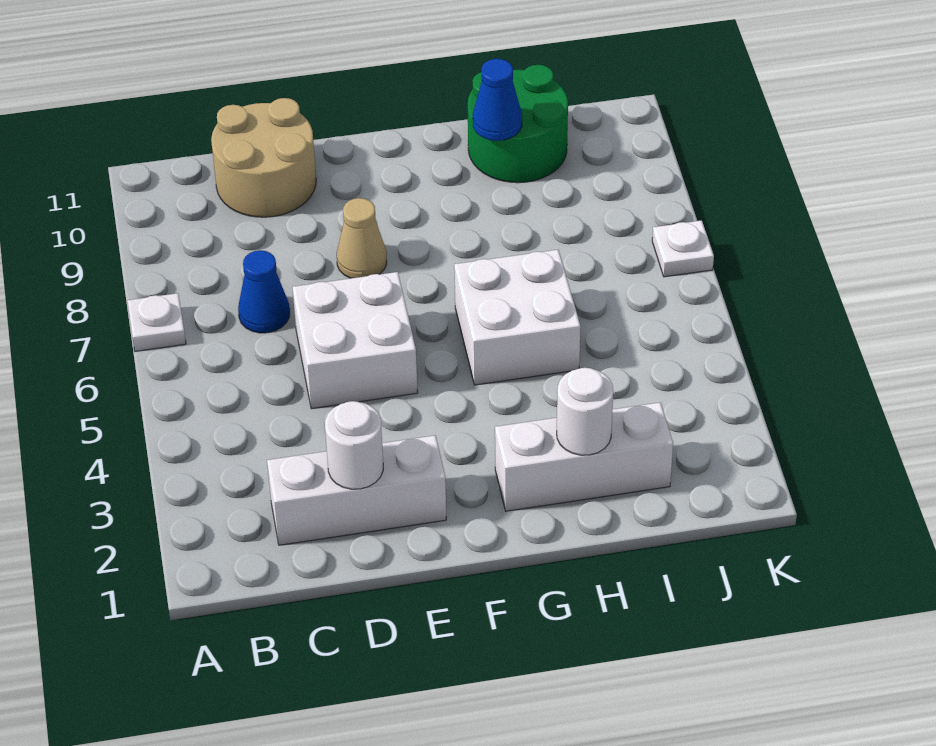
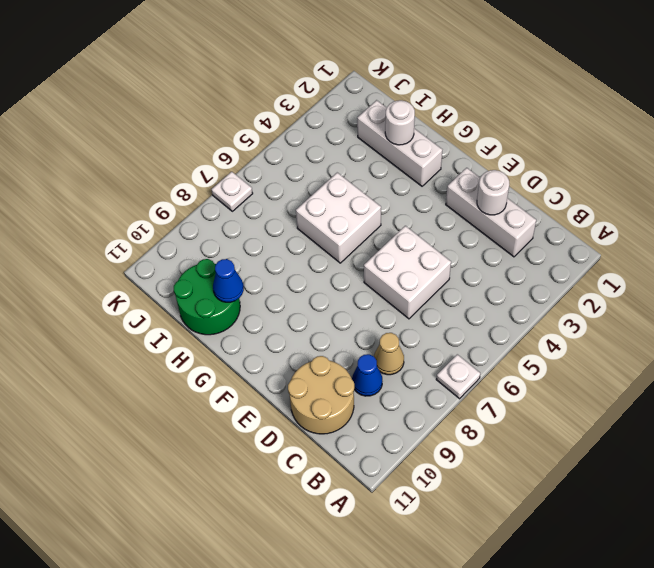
blue cone C7 level 1 -> blue cone C9 level 1
tan cone E8 level 1 -> tan cone C8 level 1

